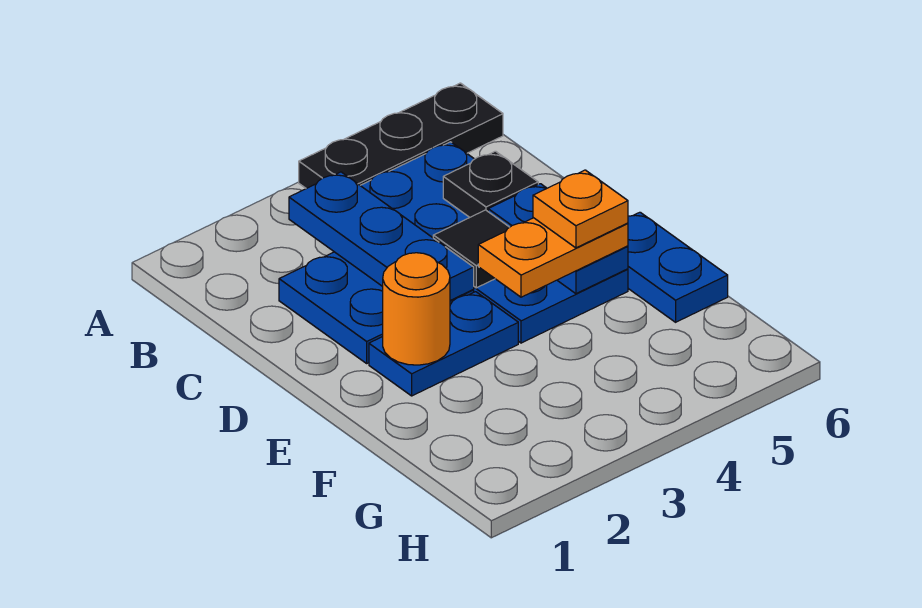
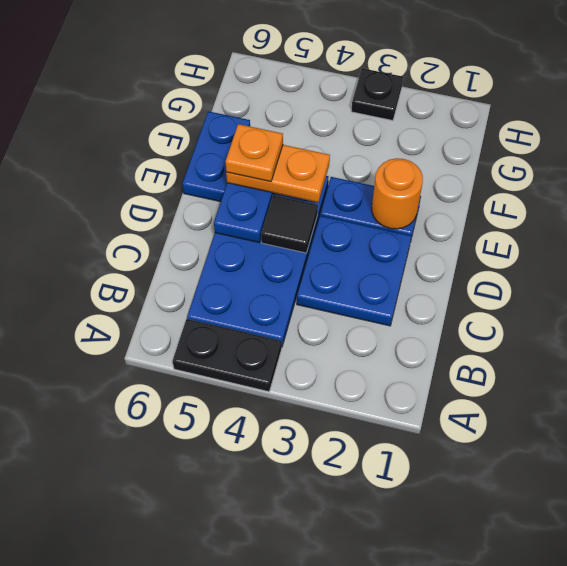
black plate A4:A6 level 1 -> black plate A4:A5 level 1
blue plate B3:D3 level 2 -> none
black plate C5 level 2 -> black plate H3 level 1

